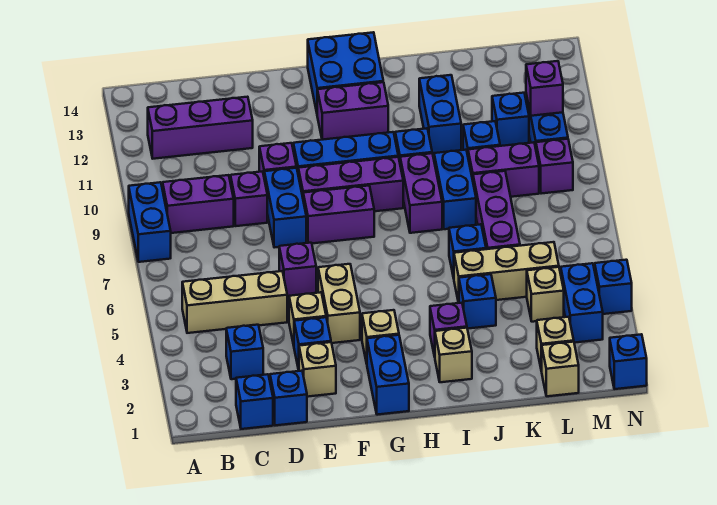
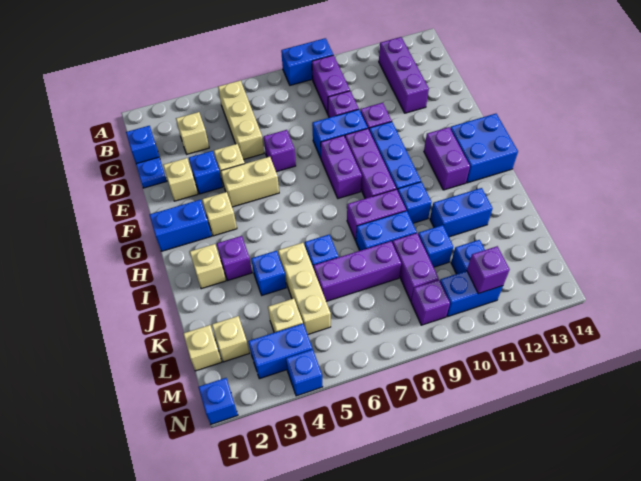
blue brick C3 level 1 -> tan brick C3 level 1
blue brick D1 level 1 -> blue plate D1 level 1

